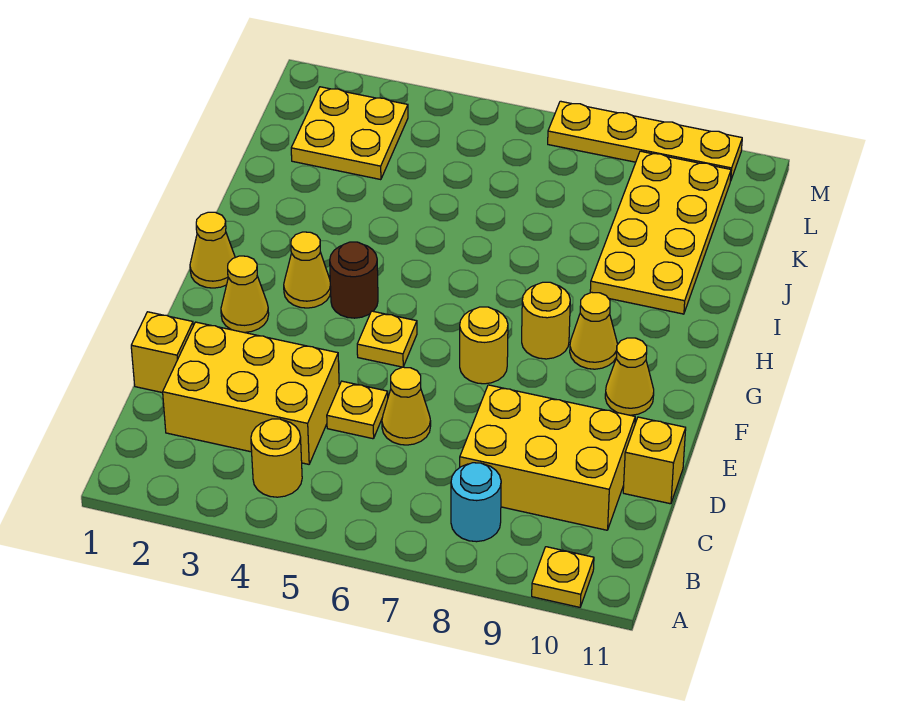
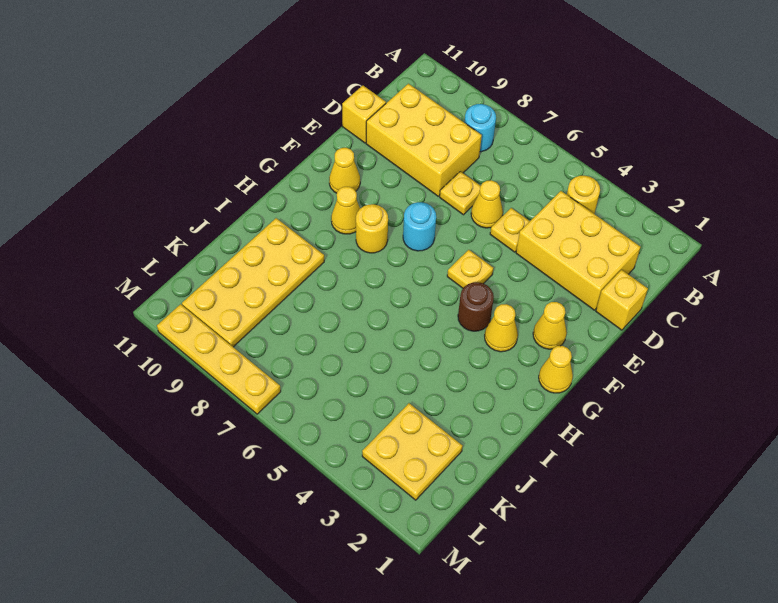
yellow plate A10 level 1 -> yellow plate D7 level 1
yellow round brick F7 level 1 -> cyan round brick F7 level 1

